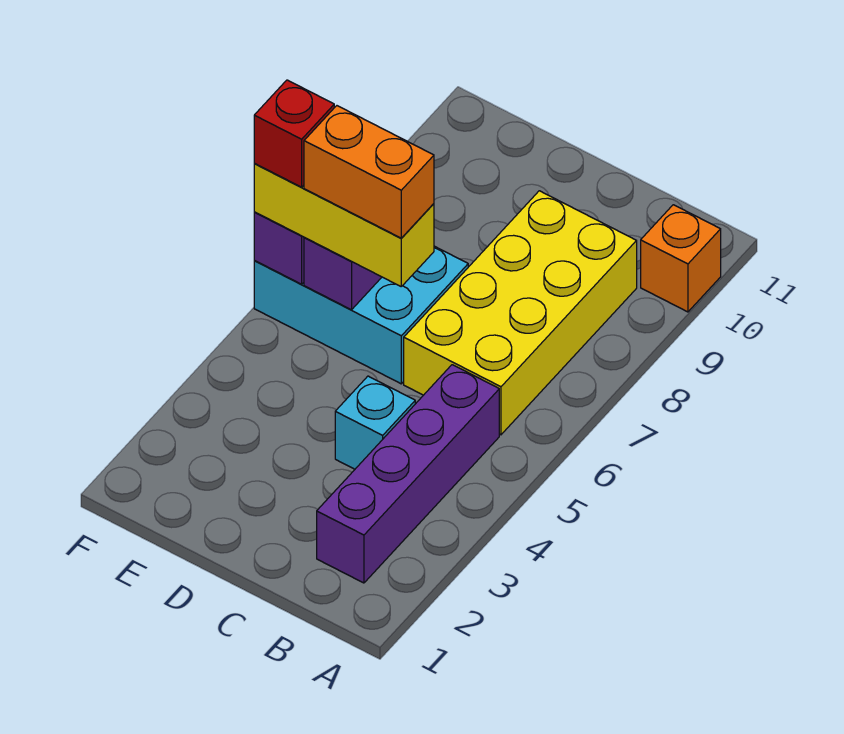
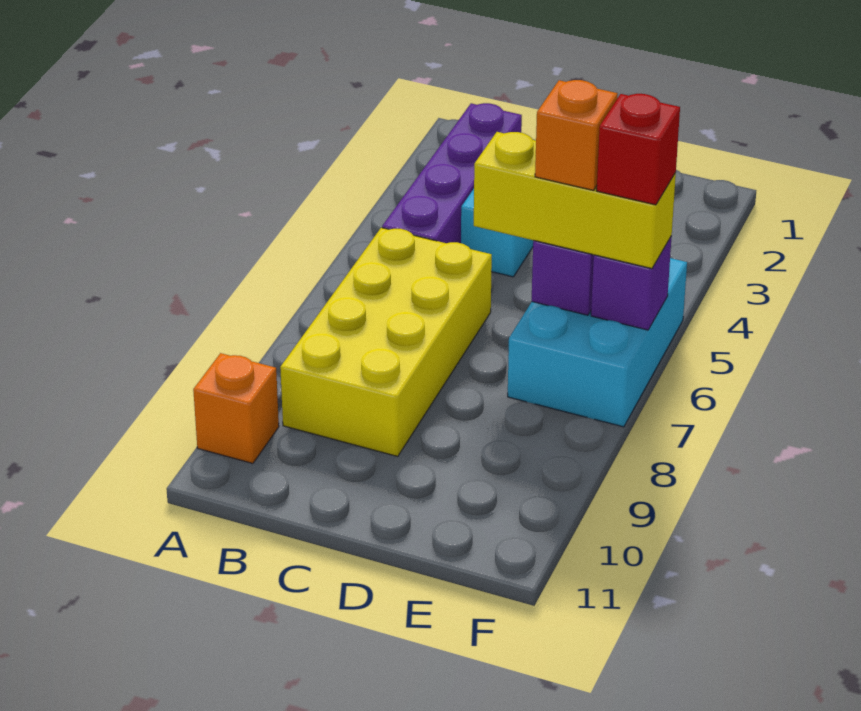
cyan brick D6:F7 level 1 -> cyan brick E5:F7 level 1
orange brick D6:E6 level 4 -> orange brick E6 level 4

